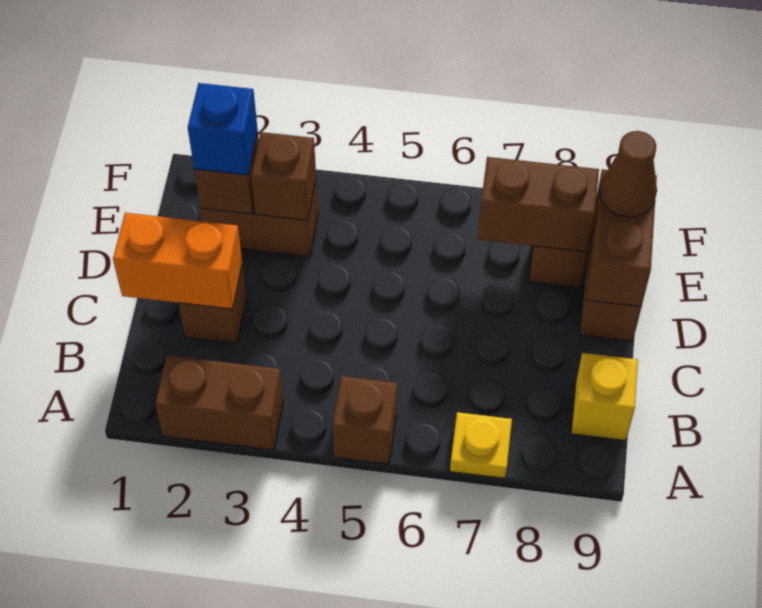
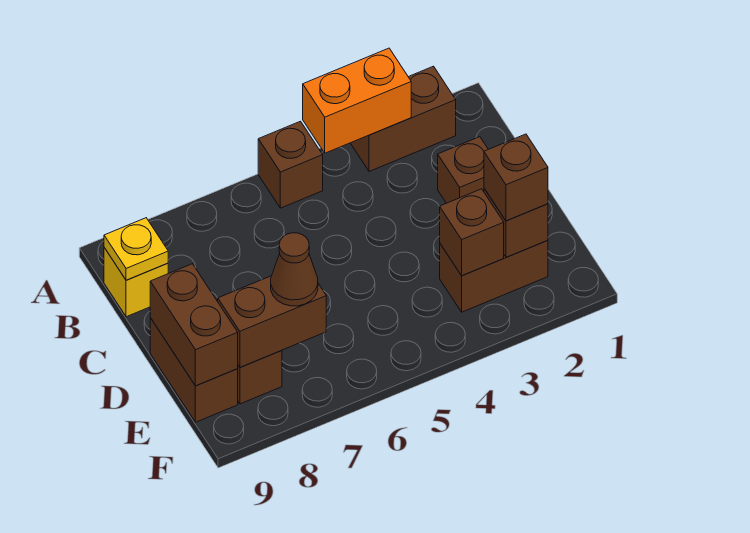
yellow plate A7 level 1 -> yellow plate B9 level 2
orange brick C1:C2 level 2 -> orange brick A3:A4 level 2
blue brick E2 level 3 -> brown brick E2 level 3
brown cone E9 level 3 -> brown cone E7 level 3

